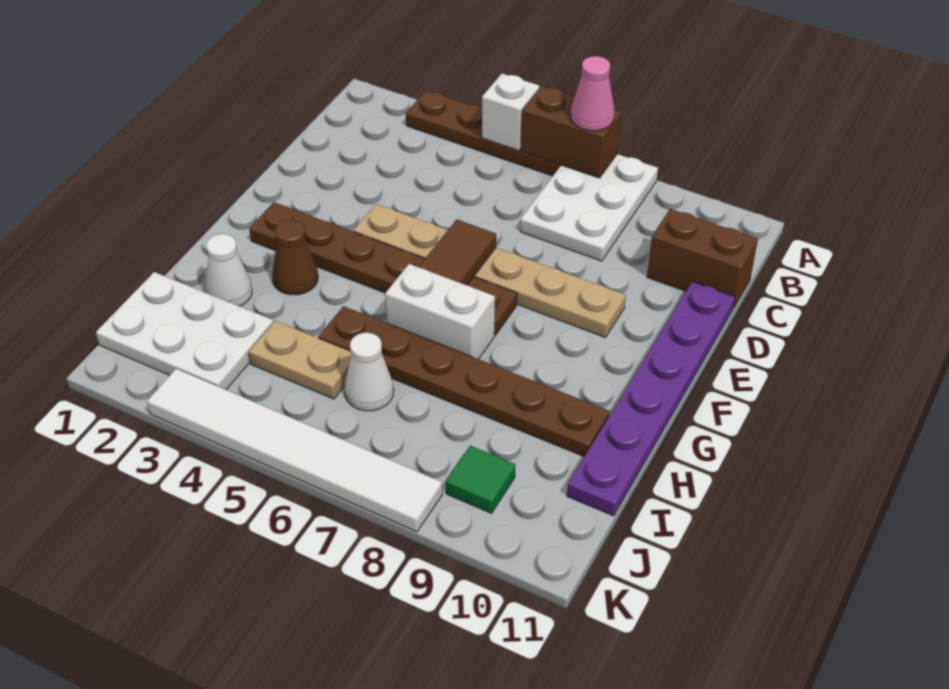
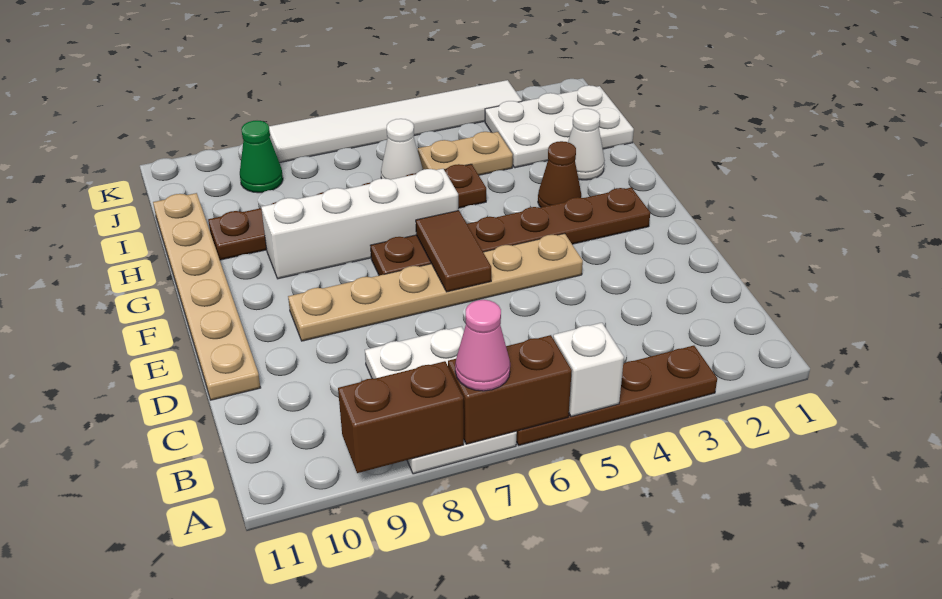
brown brick C10:C11 level 1 -> brown brick A8:A9 level 2
purple plate D11:I11 level 1 -> tan plate D11:I11 level 1
white brick G6:G7 level 1 -> white brick G6:G9 level 1
green tile J9 level 1 -> green cone J9 level 1

